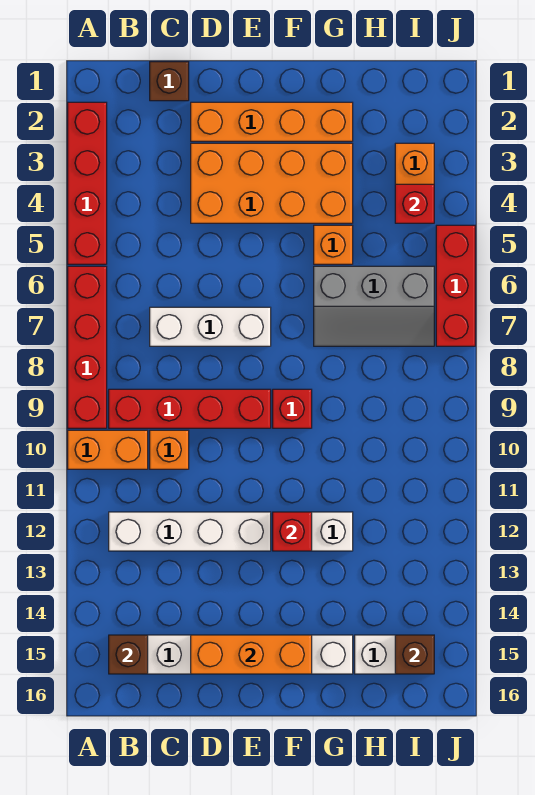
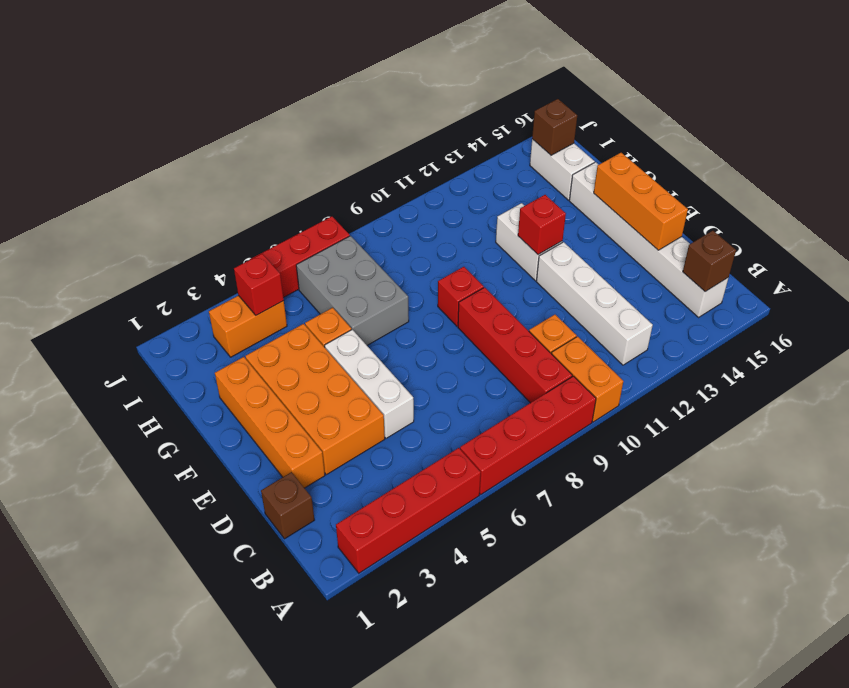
white brick C7:E7 level 1 -> white brick D5:F5 level 1
grey slope G6:I7 level 1 top 6 -> grey brick G6:I7 level 1

